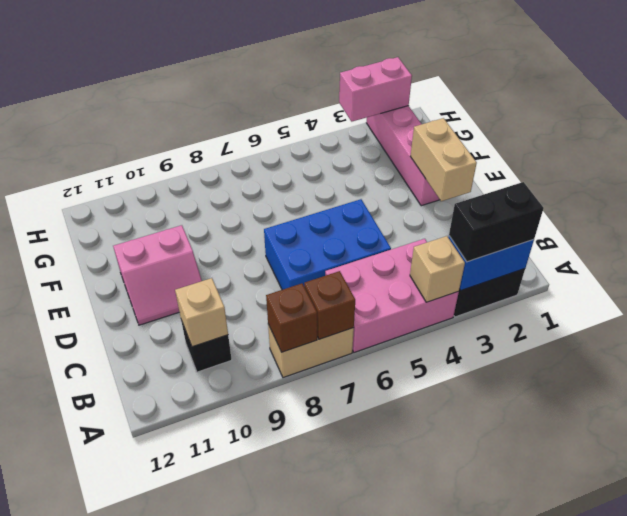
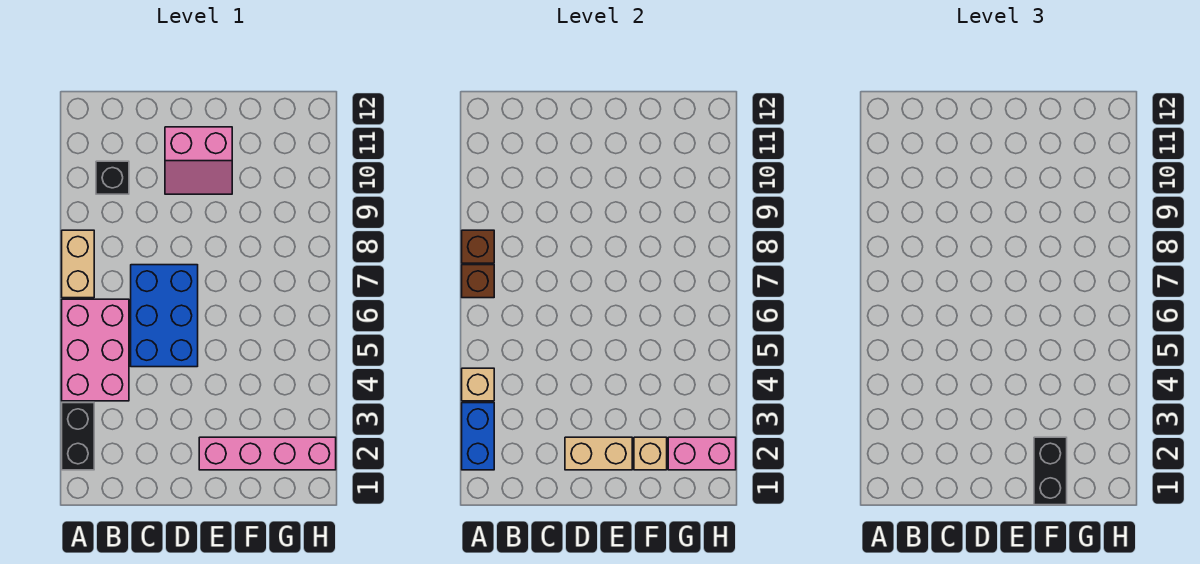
black brick A2:A3 level 3 -> black brick F1:F2 level 3
tan brick B10 level 2 -> tan brick F2 level 2
pink slope D10:E11 level 1 top E -> pink slope D10:E11 level 1 top 11
pink brick H2:H3 level 2 -> pink brick G2:H2 level 2

